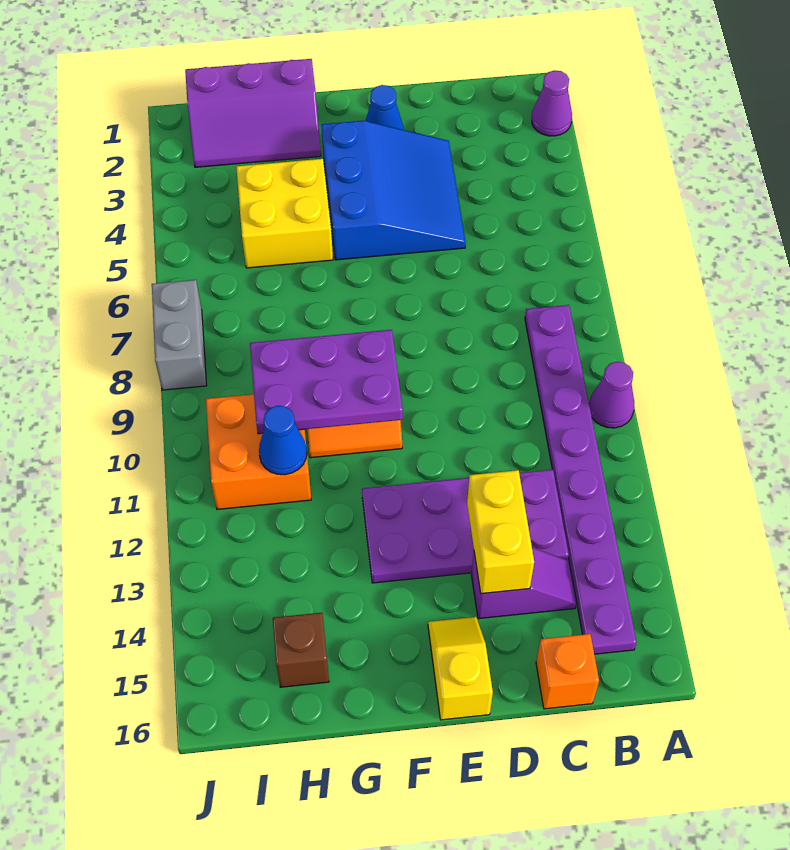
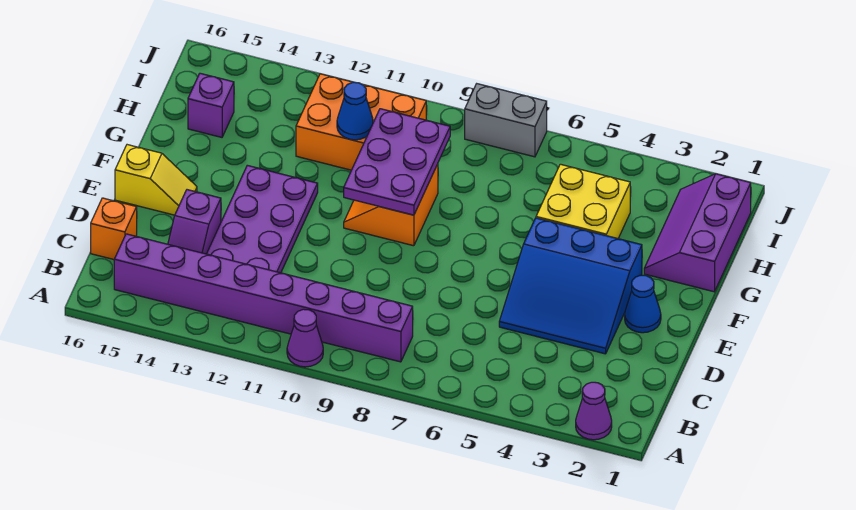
purple plate B8:B15 level 1 -> purple brick B8:B15 level 1
yellow brick D13:D14 level 2 -> none
orange brick H10:I11 level 1 -> orange brick H10:I12 level 1
brown brick H15 level 1 -> purple brick H15 level 1

